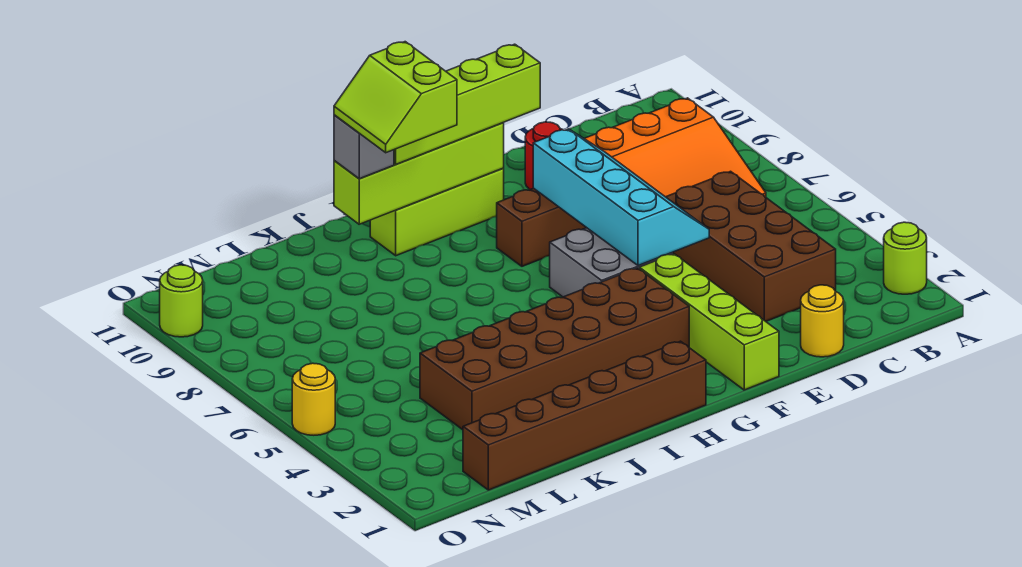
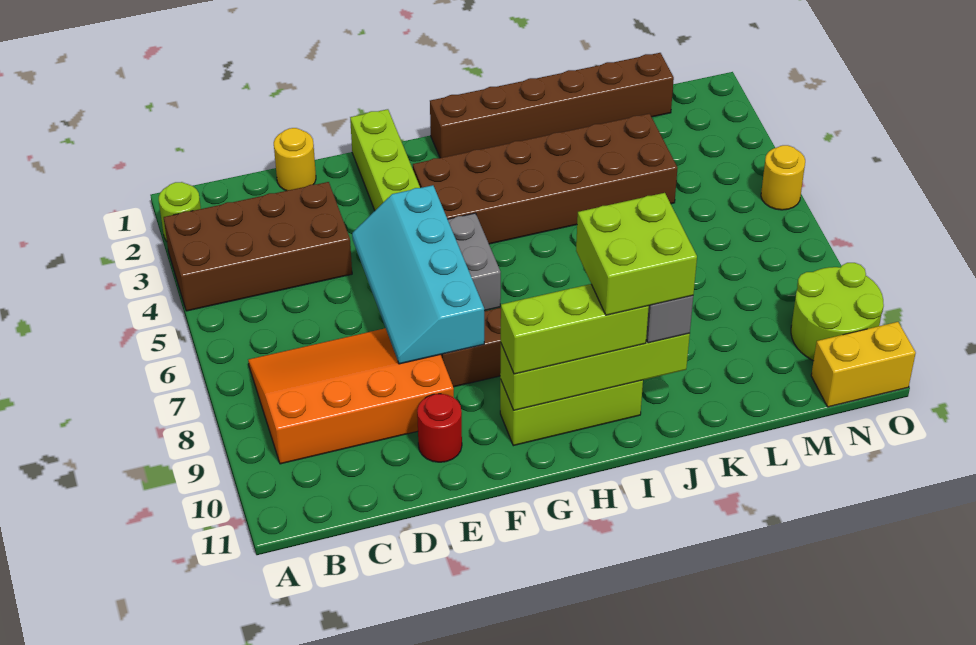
brown brick C3:D6 level 1 -> brown brick A3:D4 level 1
lime brick F10:I10 level 3 -> lime brick G10:I10 level 3
lime slope I9:J10 level 4 top I -> lime brick I9:J10 level 4
none -> yellow brick N11:O11 level 1
lime round brick O10 level 1 -> lime round brick N9:O10 level 1

